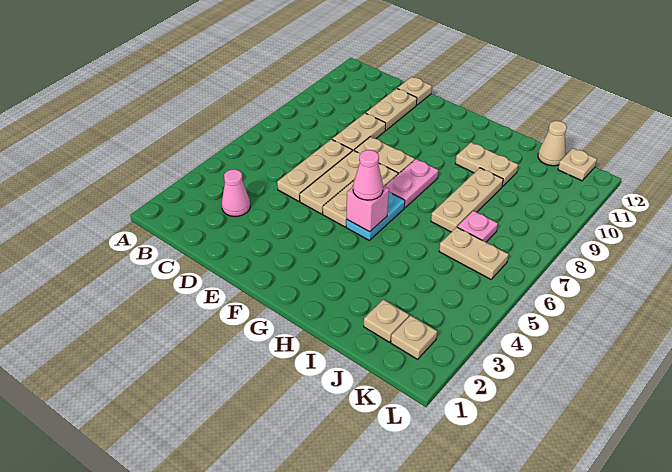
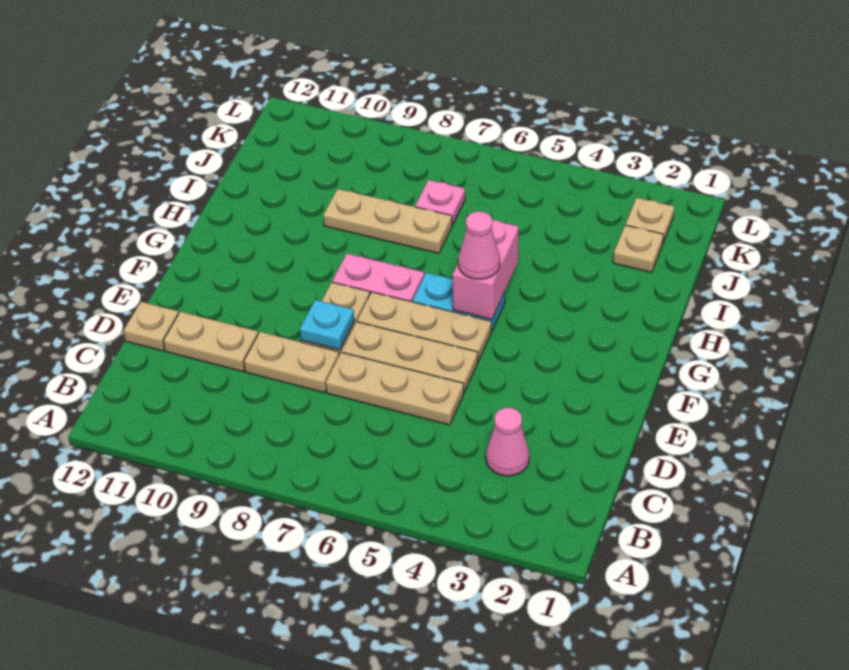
none -> cyan plate E8 level 2
pink brick G5 level 2 -> pink brick G5:H5 level 2
tan plate H10:I10 level 1 -> none
tan plate J6:K6 level 1 -> none
tan cone J12 level 1 -> none
tan plate K12 level 1 -> none

